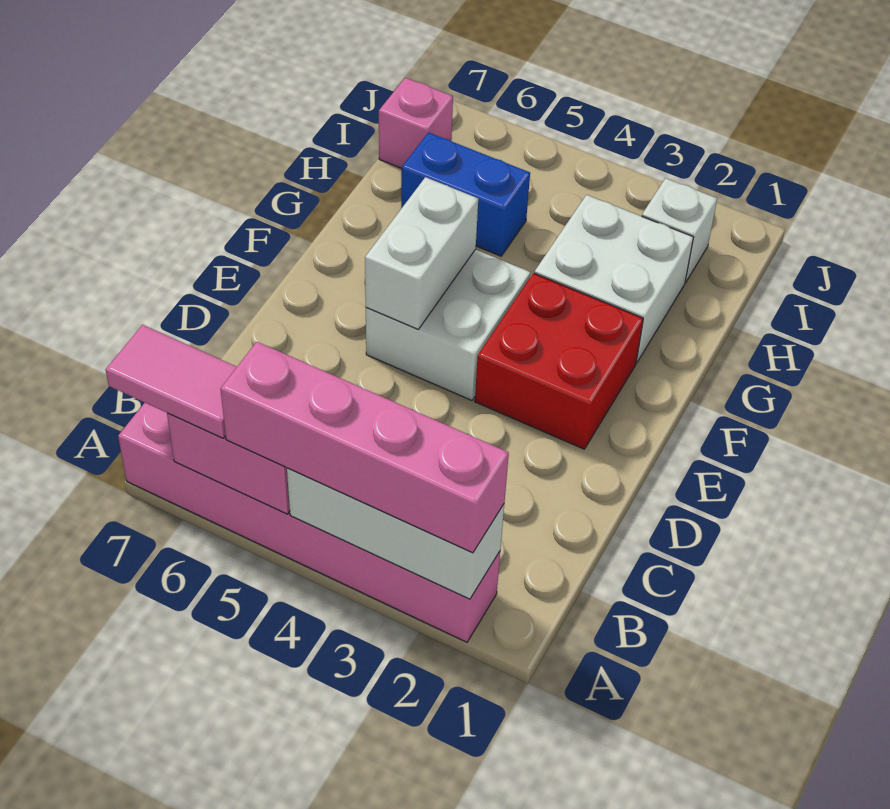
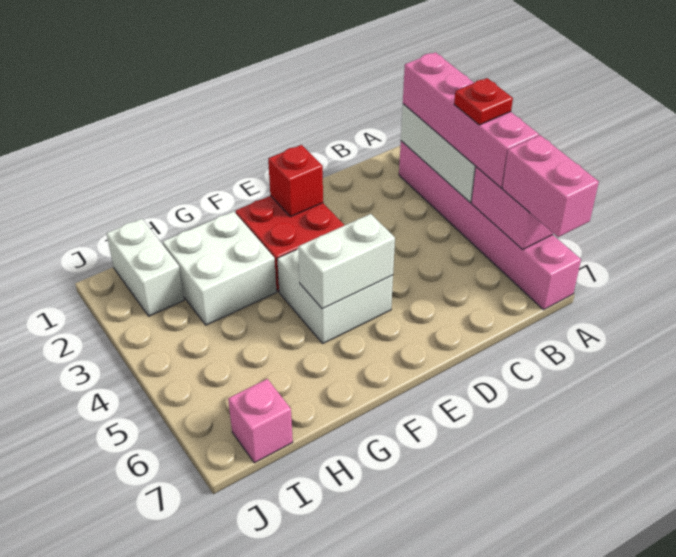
none -> red plate A4 level 4
pink tile A6:A7 level 3 -> pink brick A6:A7 level 3
none -> red brick E2 level 2
blue brick H5:H6 level 1 -> none
white brick I2 level 1 -> white brick I1:I2 level 1

